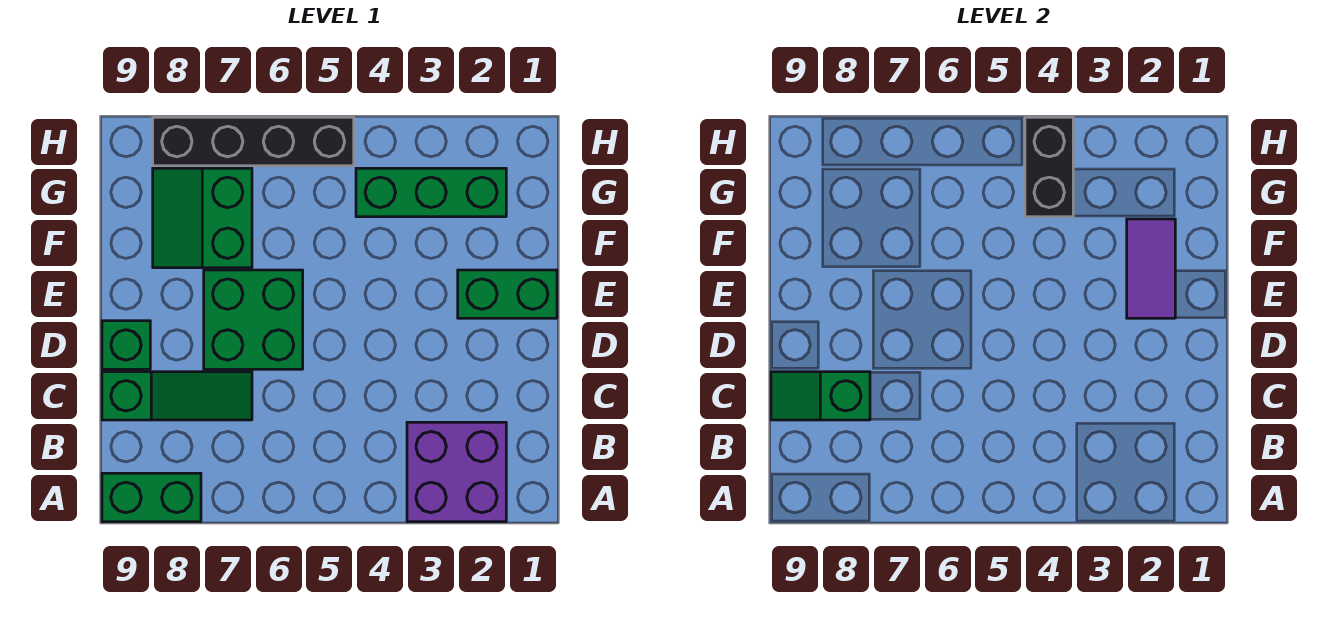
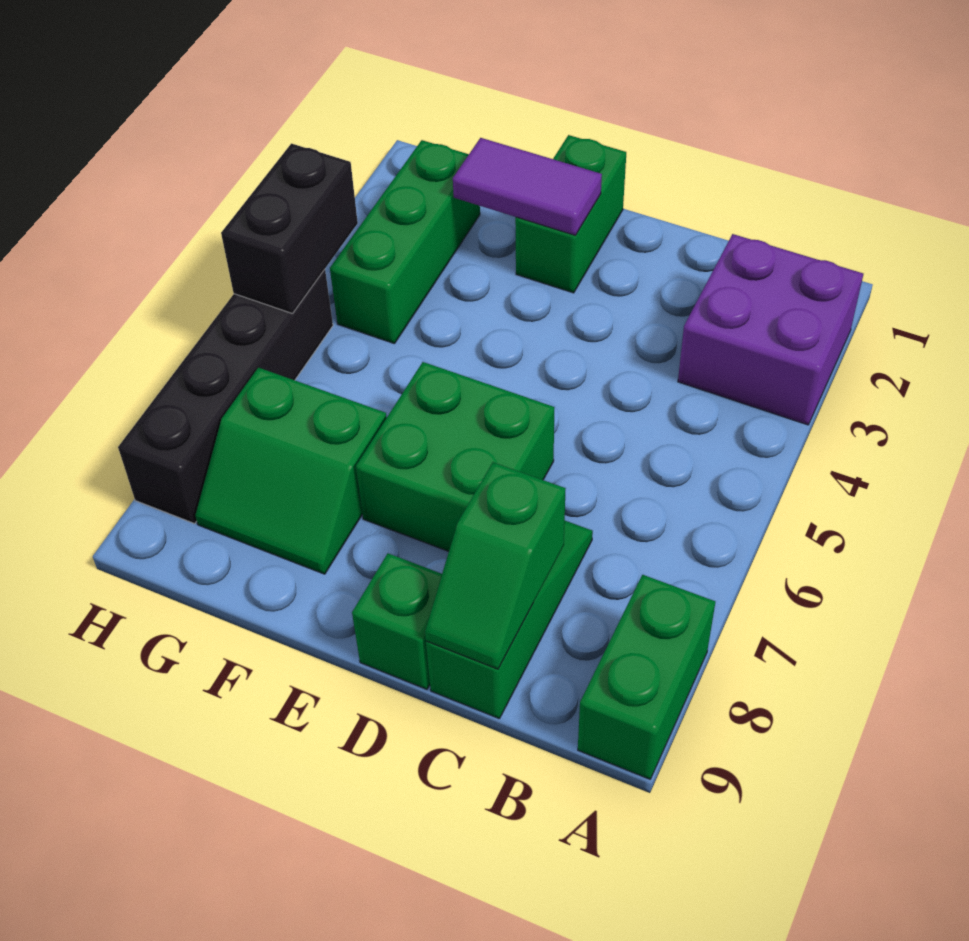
black brick G4:H4 level 2 -> black brick H4:H5 level 2

